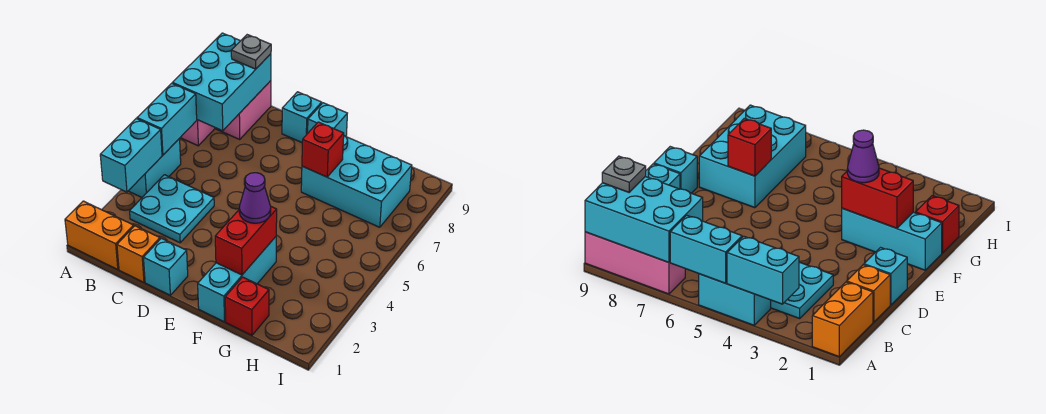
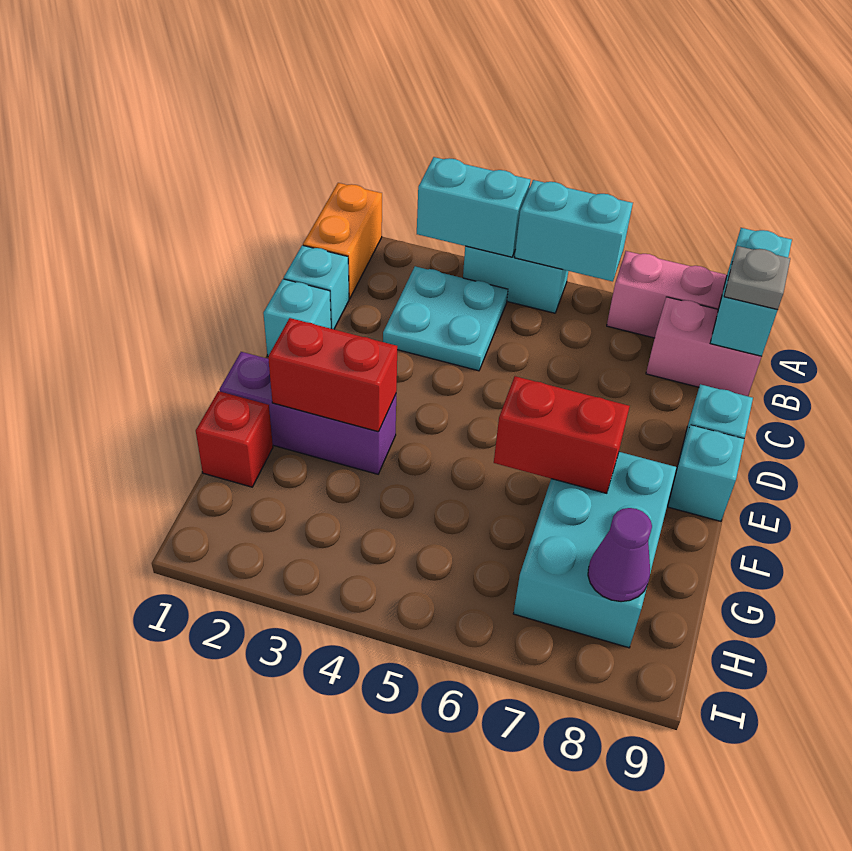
cyan brick A7:B9 level 2 -> cyan brick A9:B9 level 2
orange brick C1 level 1 -> cyan brick C1 level 1
cyan brick F1:F3 level 1 -> purple brick F1:F3 level 1
purple cone F3 level 3 -> purple cone H8 level 2
red brick F7 level 2 -> red brick F6:F7 level 2

